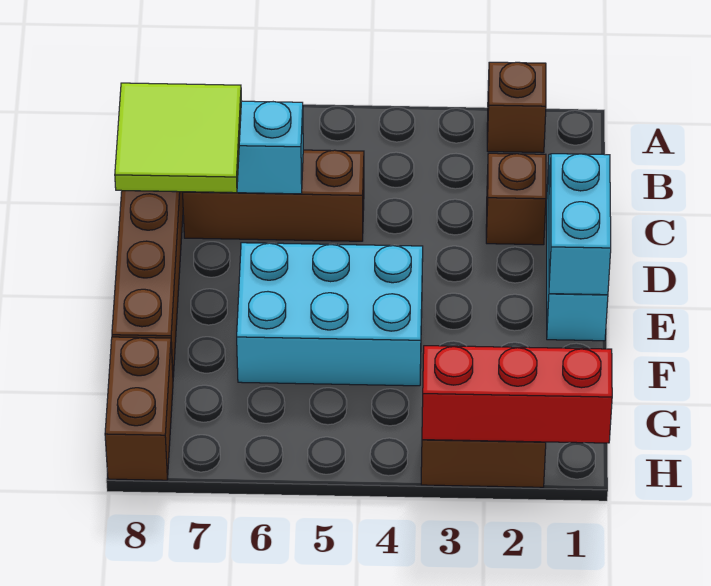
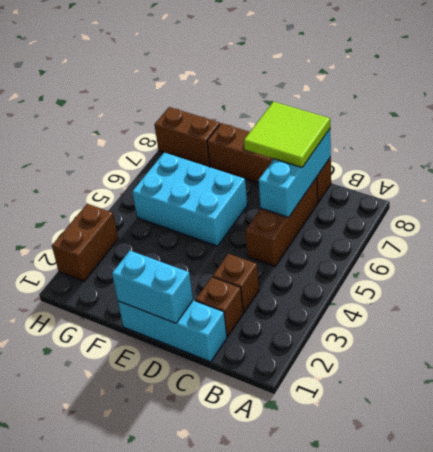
brown brick A2 level 1 -> brown brick C3 level 1
cyan brick E4:F6 level 1 -> cyan brick E5:G6 level 1
red brick H1:H3 level 2 -> none

